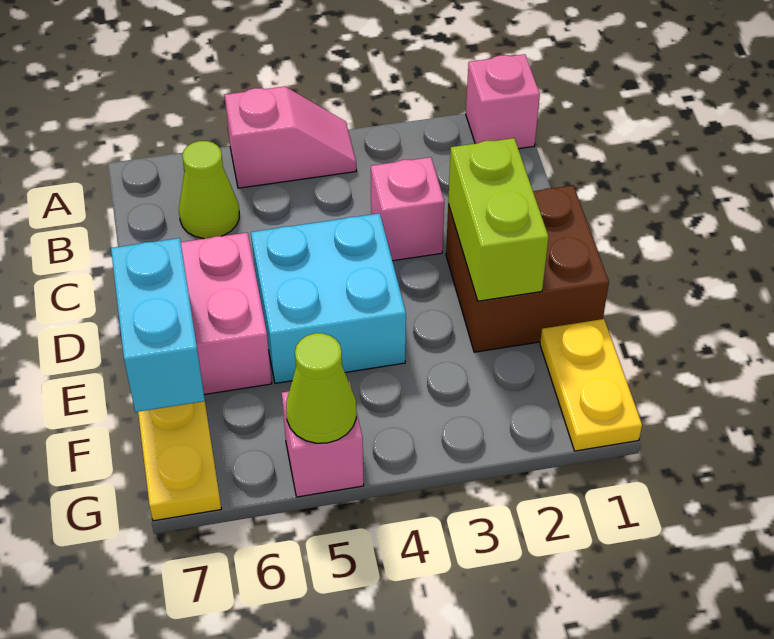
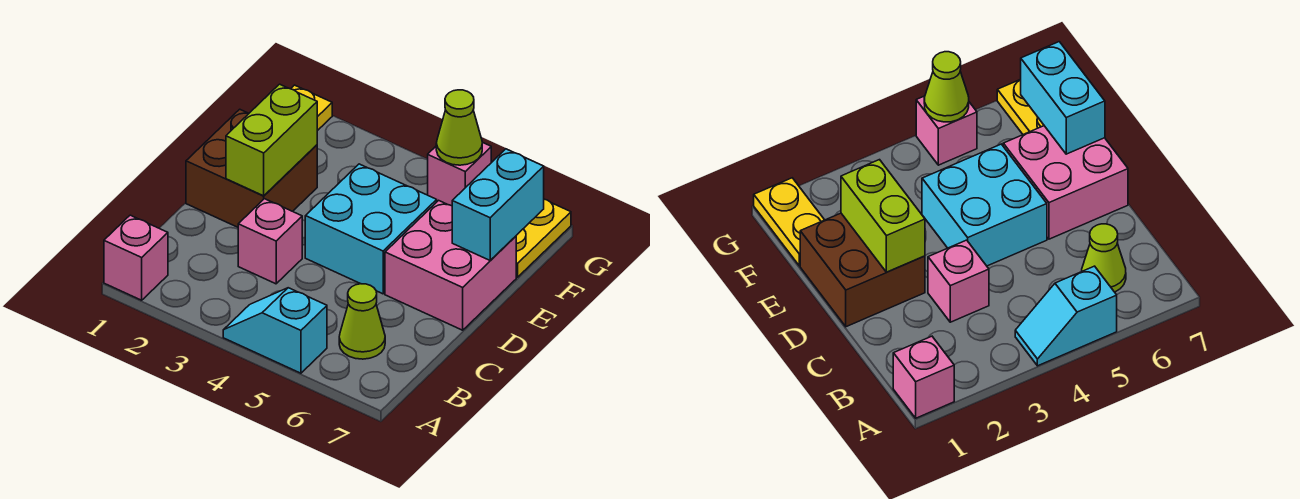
pink slope A4:A5 level 1 top 5 -> cyan slope A4:A5 level 1 top 5

